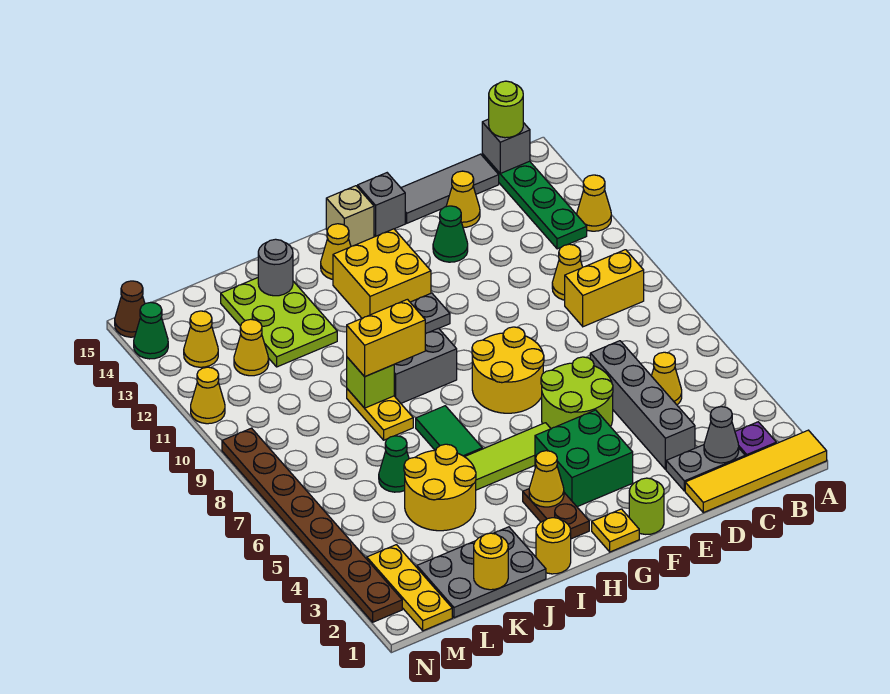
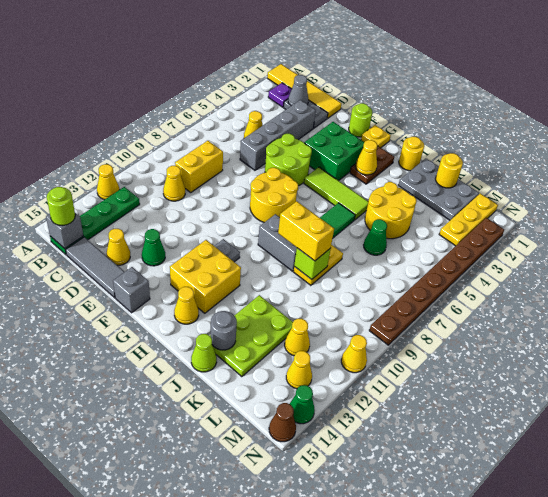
yellow brick B9:C9 level 1 -> yellow brick C8:C9 level 1
tan brick G15 level 1 -> none
none -> lime cone J15 level 1

